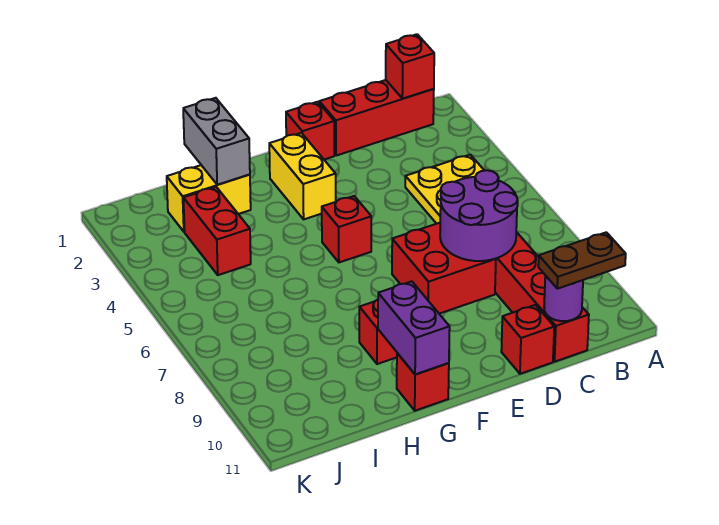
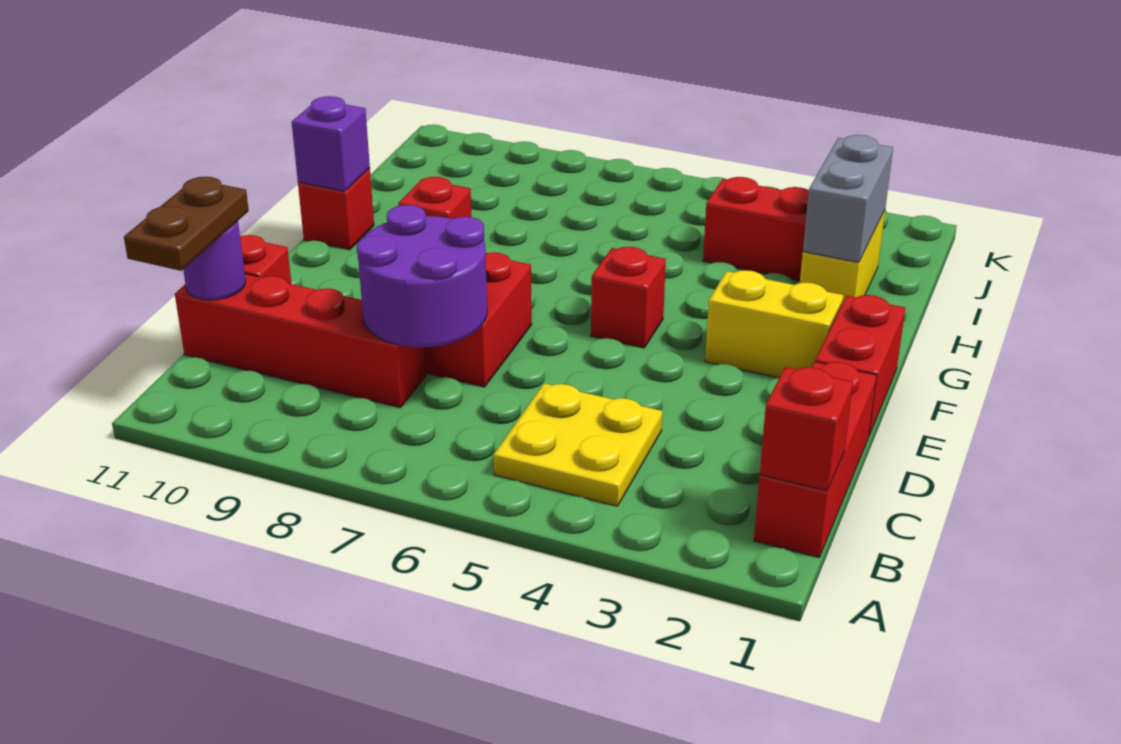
red brick E1 level 1 -> red brick E1:F1 level 1
purple brick G10:G11 level 2 -> purple brick G11 level 2
grey brick H1:H2 level 2 -> grey brick H2:I2 level 2

